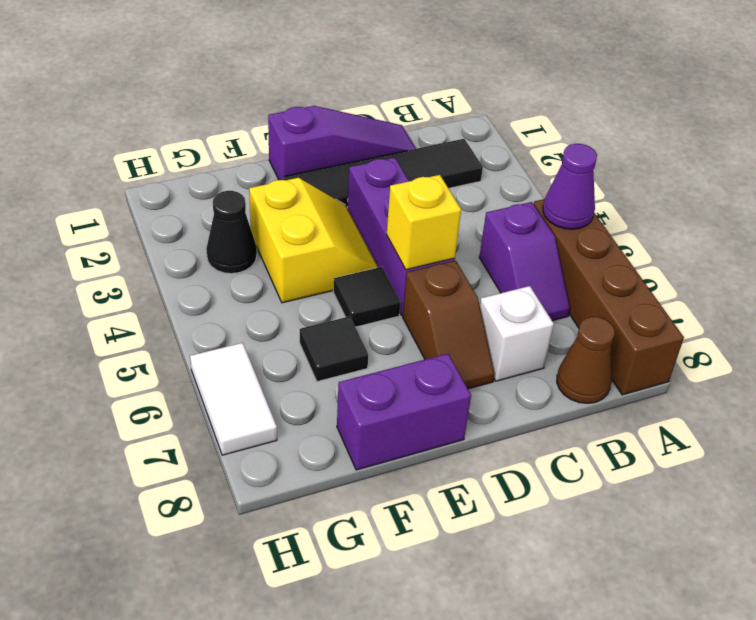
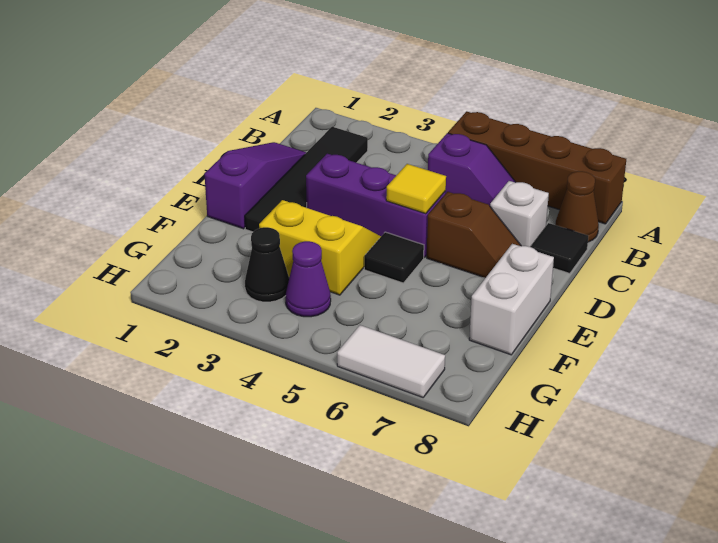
purple cone A5 level 2 -> purple cone G4 level 1
yellow brick D5 level 2 -> yellow tile D5 level 2
purple brick E8:F8 level 1 -> white brick E8:F8 level 1
black tile F6 level 1 -> black tile C8 level 1

